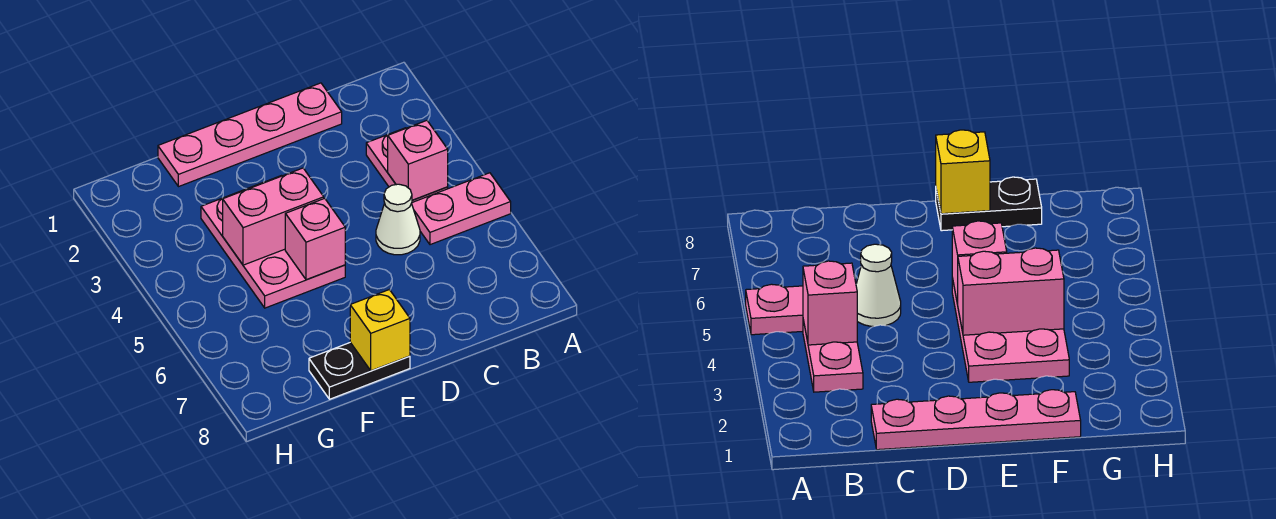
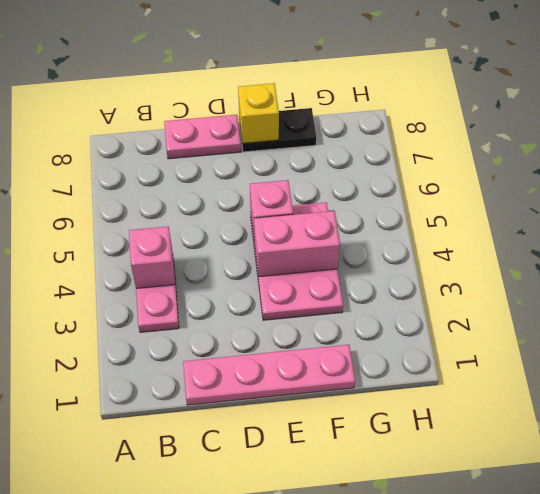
pink plate A5:B5 level 1 -> pink plate C8:D8 level 1
white cone C5 level 1 -> none

